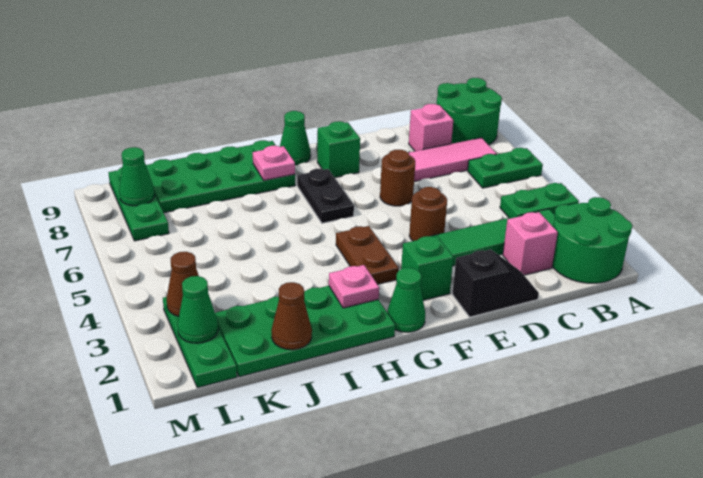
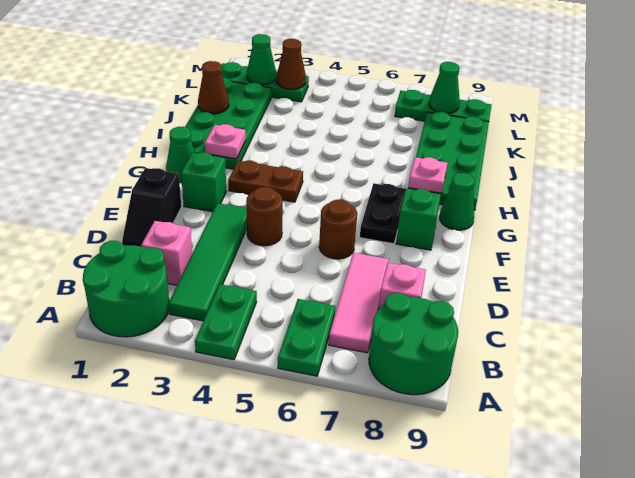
black plate G6:G7 level 1 -> black plate F7:G7 level 1

